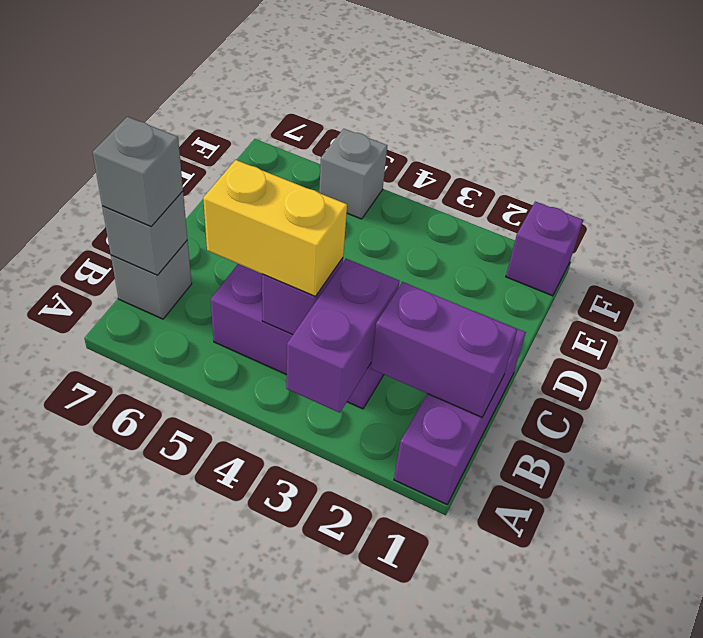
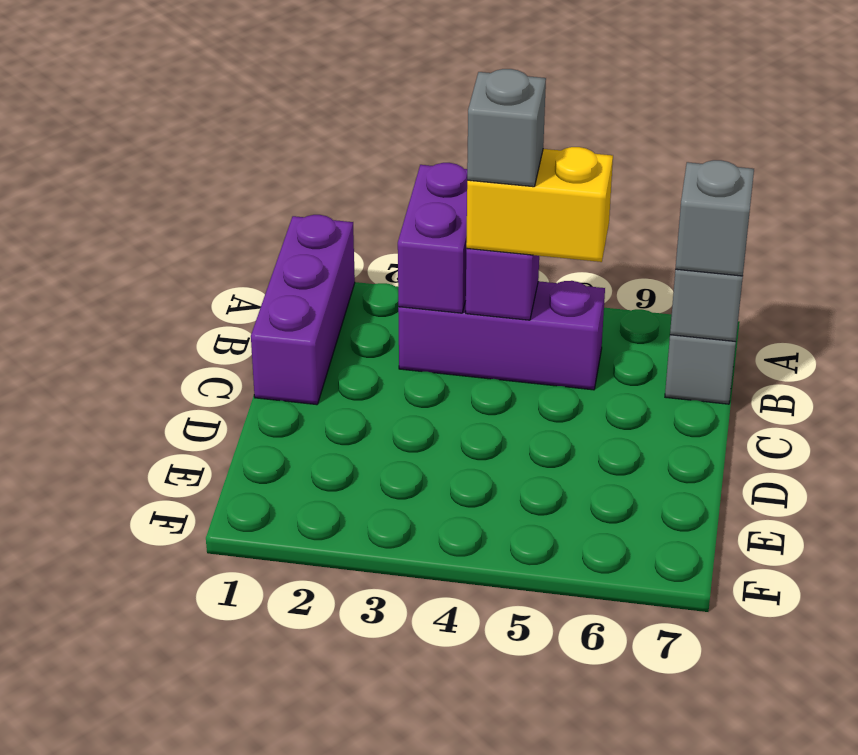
purple brick B1:B2 level 2 -> none
purple brick F1 level 1 -> none
grey brick F5 level 1 -> grey brick B4 level 4

